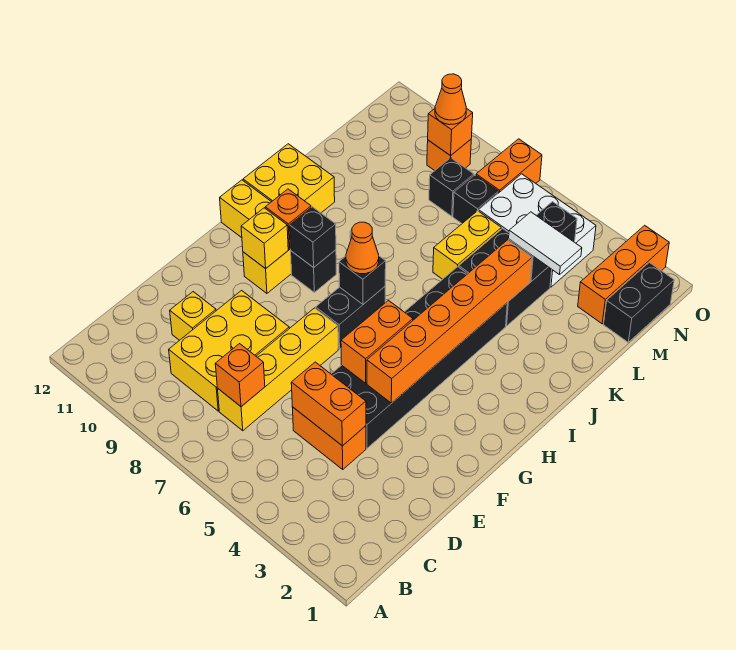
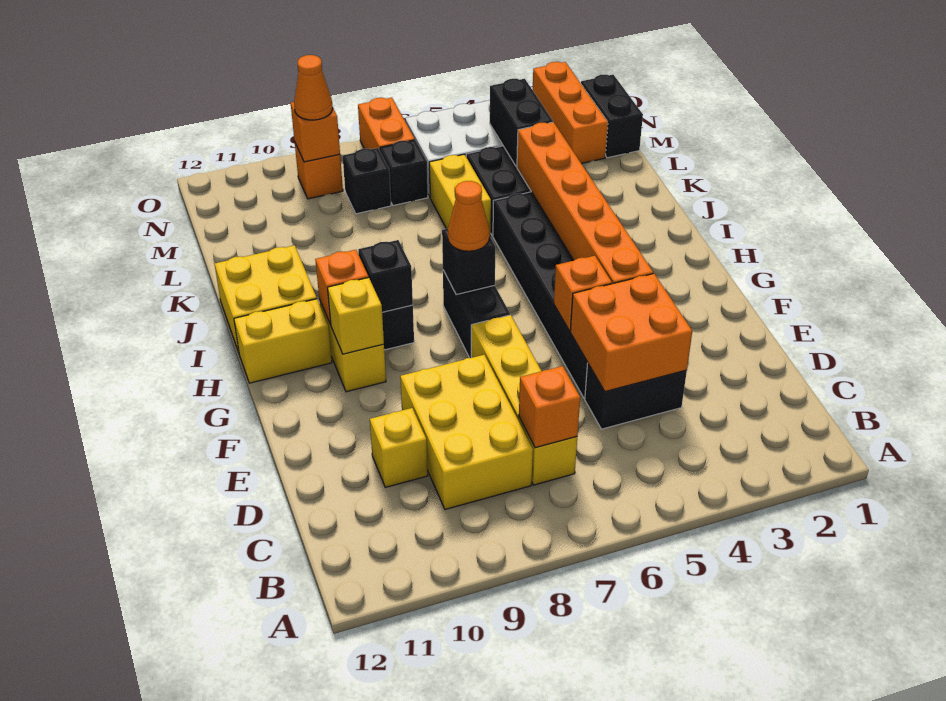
orange brick D4:D5 level 1 -> black brick D4:D5 level 1
orange brick D4:D5 level 2 -> orange brick D4:E5 level 2
orange brick F5:G5 level 2 -> orange brick F5 level 2
white tile L3:L4 level 3 -> none

